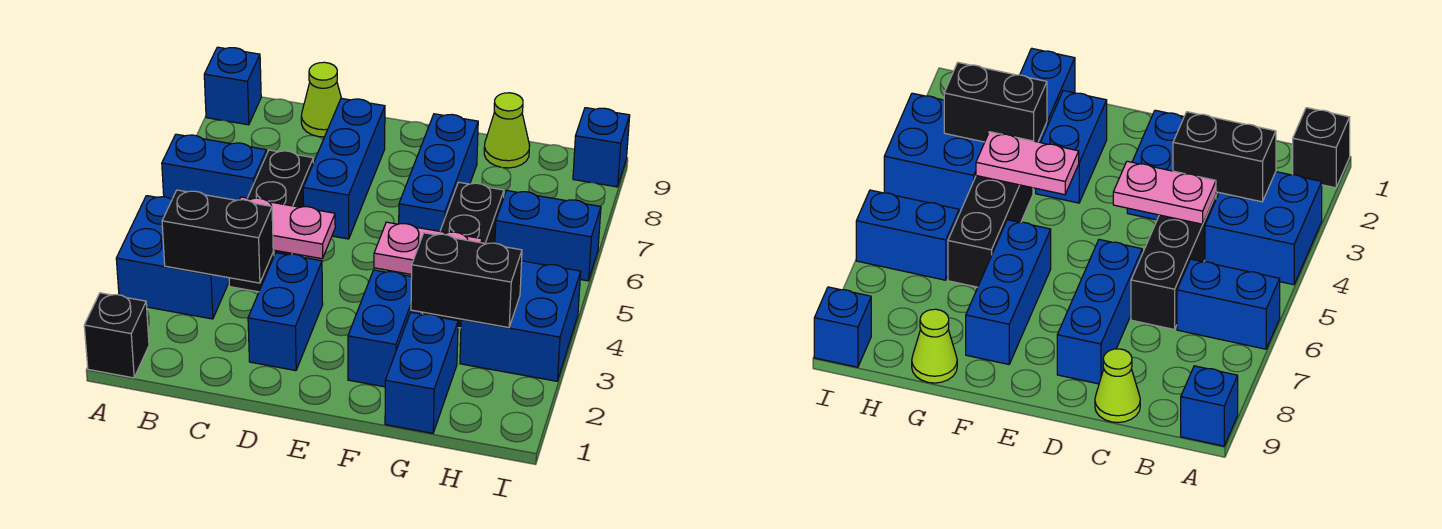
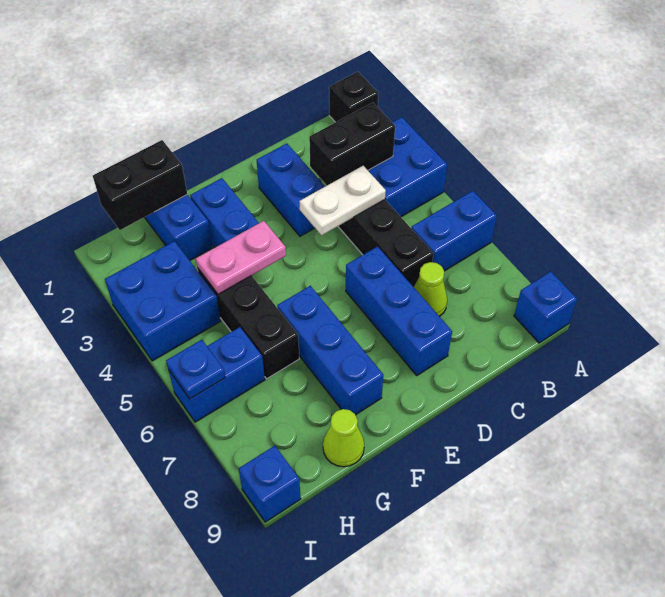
pink plate C4:D4 level 2 -> white plate C4:D4 level 2
lime cone C9 level 1 -> lime cone C7 level 1
black brick G3:H3 level 2 -> black brick G1:H1 level 2
none -> blue plate I6 level 2

